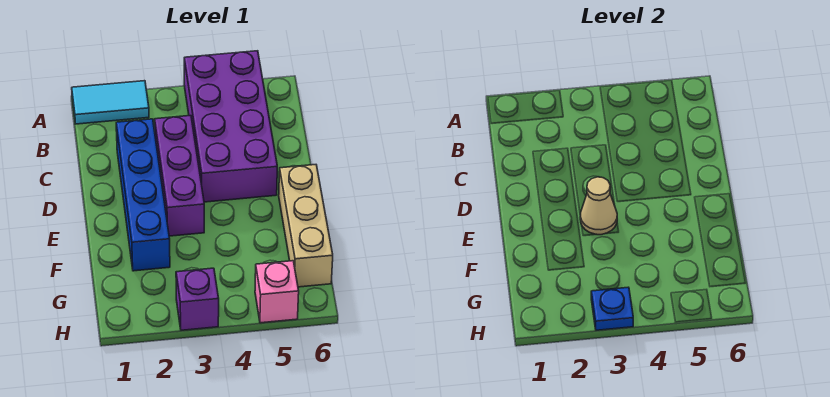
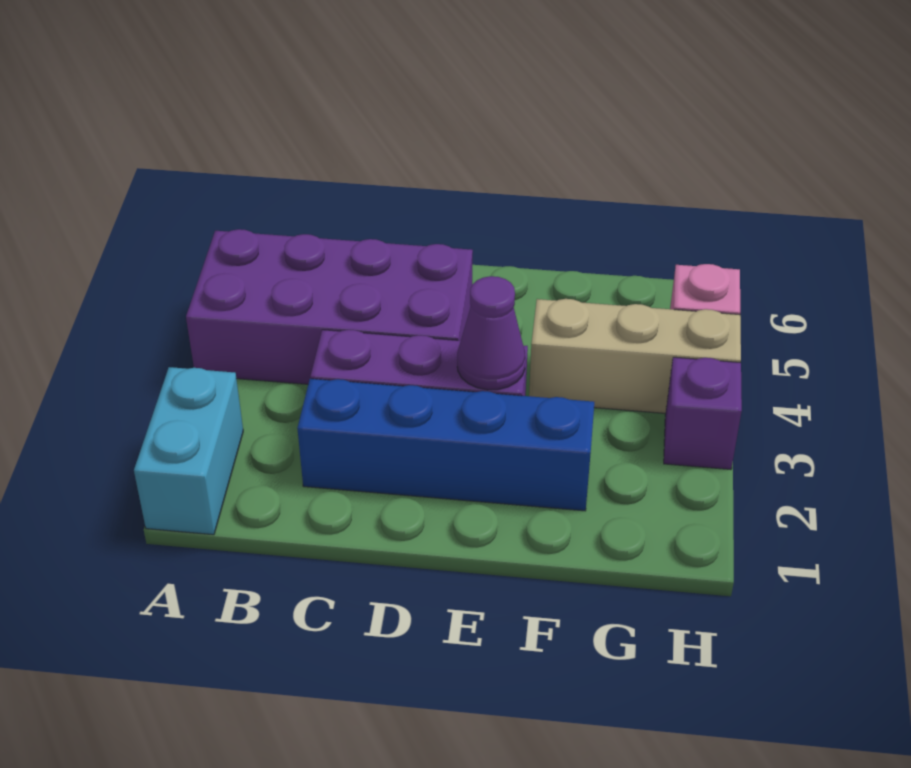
cyan tile A1:A2 level 1 -> cyan brick A1:A2 level 1
tan cone E3 level 2 -> purple cone E3 level 2
tan brick E6:G6 level 1 -> tan brick F4:H4 level 1
blue plate H3 level 2 -> none

